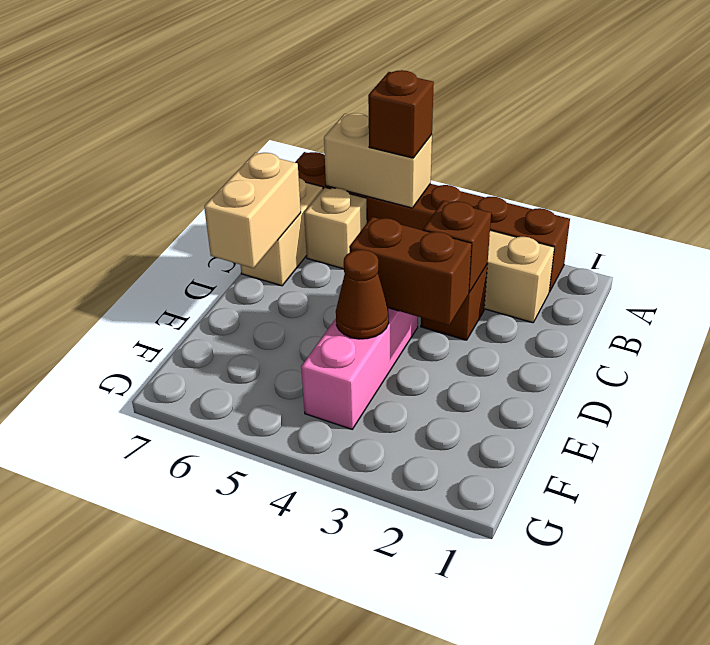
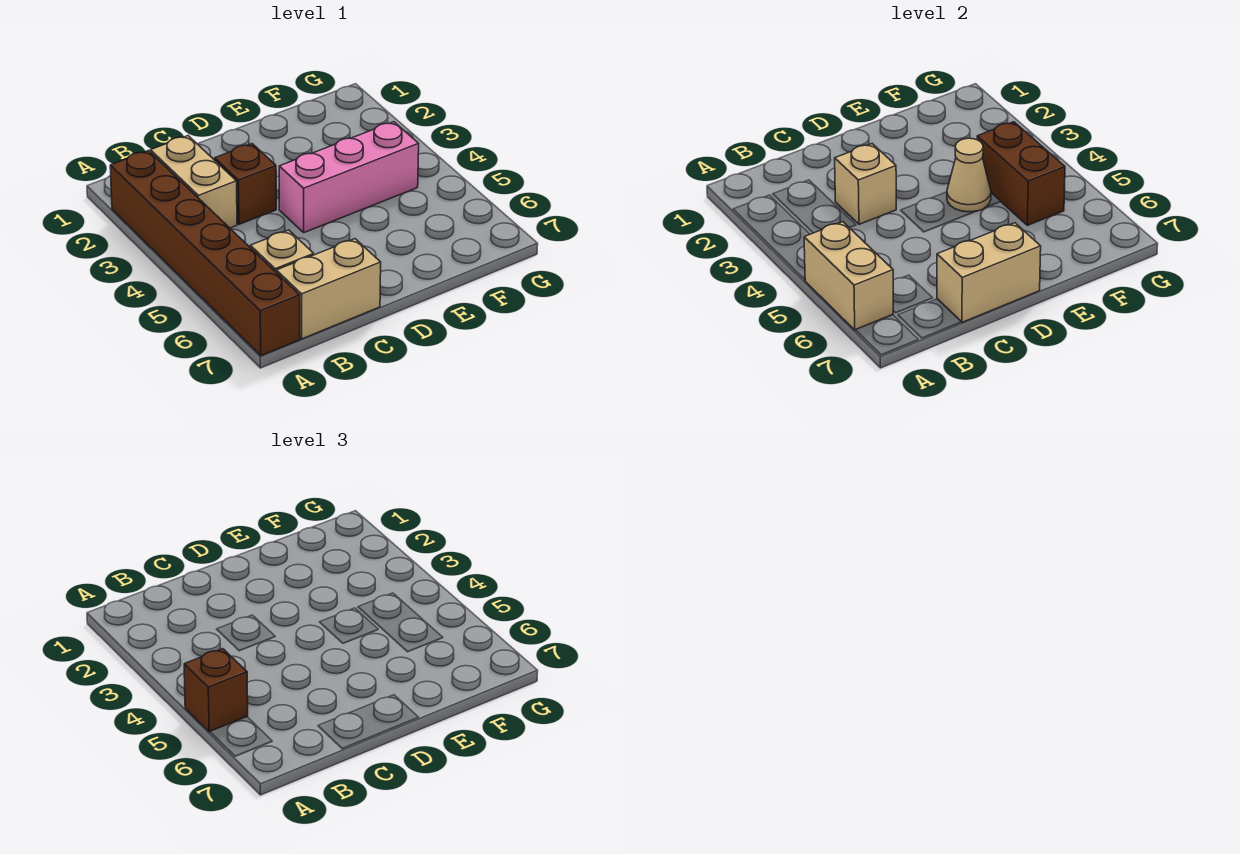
brown brick C3 level 2 -> tan brick C3 level 2
brown brick D3:D4 level 2 -> brown brick F4:F5 level 2
brown cone E4 level 2 -> tan cone E4 level 2

